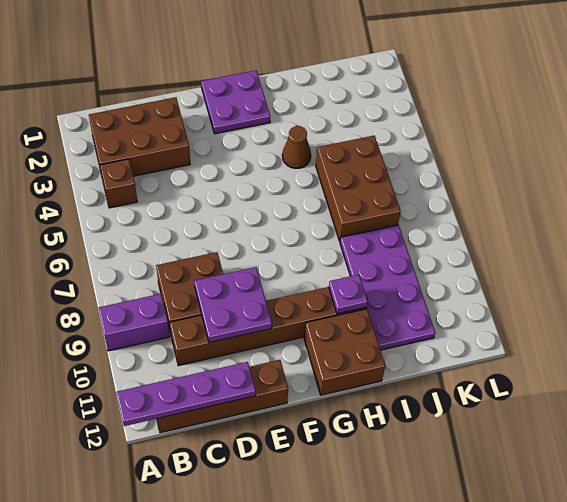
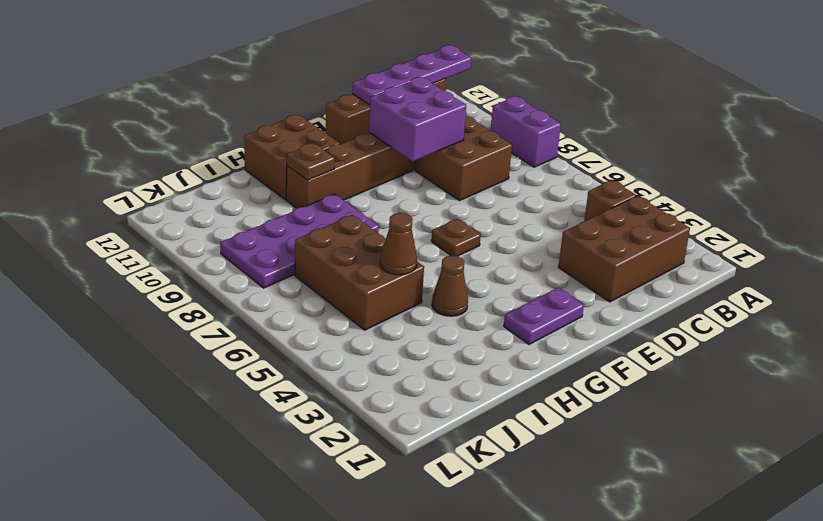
purple brick A9:B9 level 1 -> purple brick A8:A9 level 1
purple plate D9:E10 level 2 -> purple brick D9:E10 level 2
purple plate F1:G2 level 1 -> purple plate F2:G2 level 1
none -> brown plate F6 level 1
purple plate H10 level 2 -> brown plate H10 level 2
none -> brown cone I5 level 2
purple plate I8:J11 level 1 -> purple plate H8:K9 level 1

